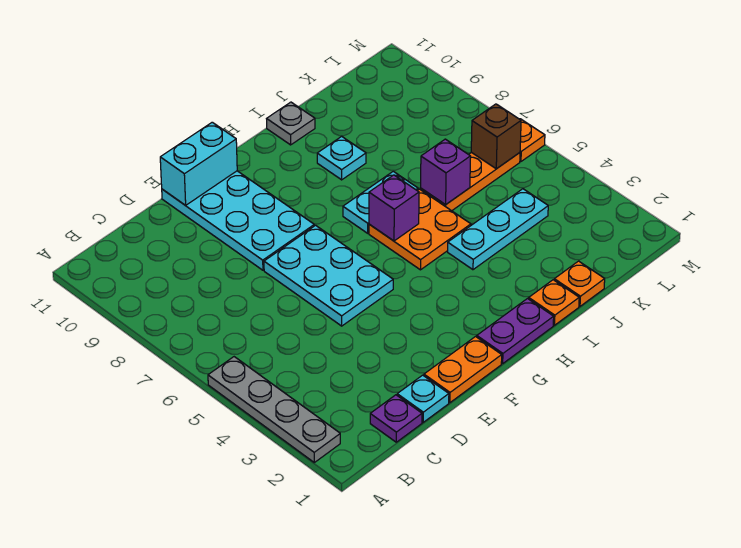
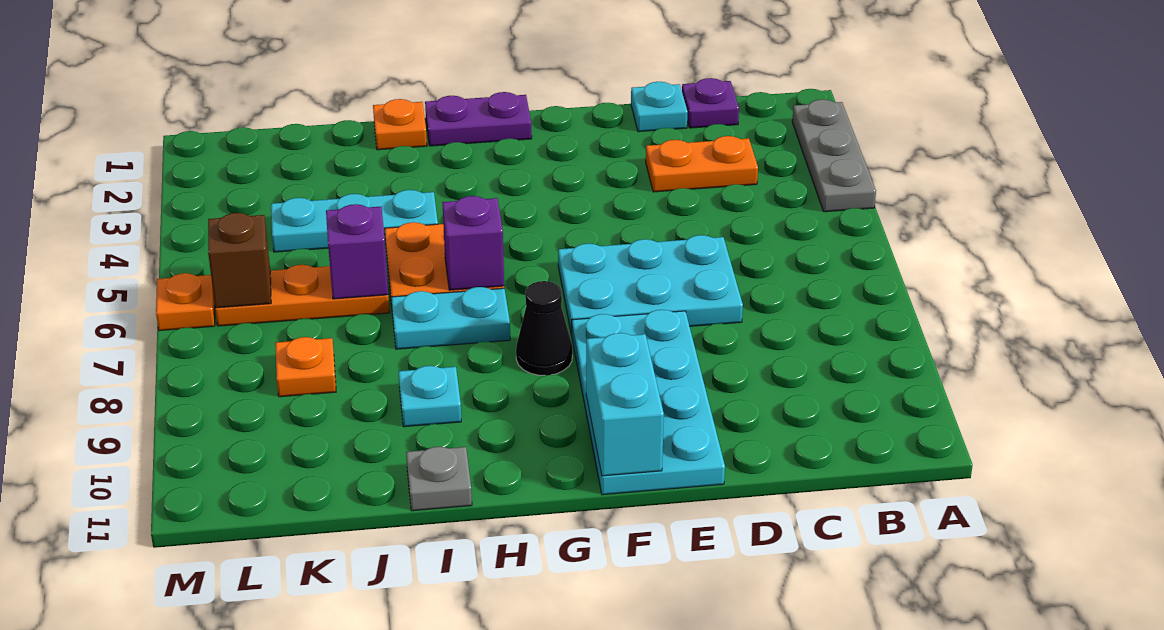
grey plate A2:A5 level 1 -> grey plate A2:A4 level 1
orange plate E1:F1 level 1 -> orange plate C3:D3 level 1
cyan plate E5:F7 level 1 -> cyan plate D6:F7 level 1
cyan brick E11:F11 level 2 -> cyan brick F10:F11 level 2
none -> black cone G8 level 1
orange plate J1 level 1 -> orange plate K8 level 1

